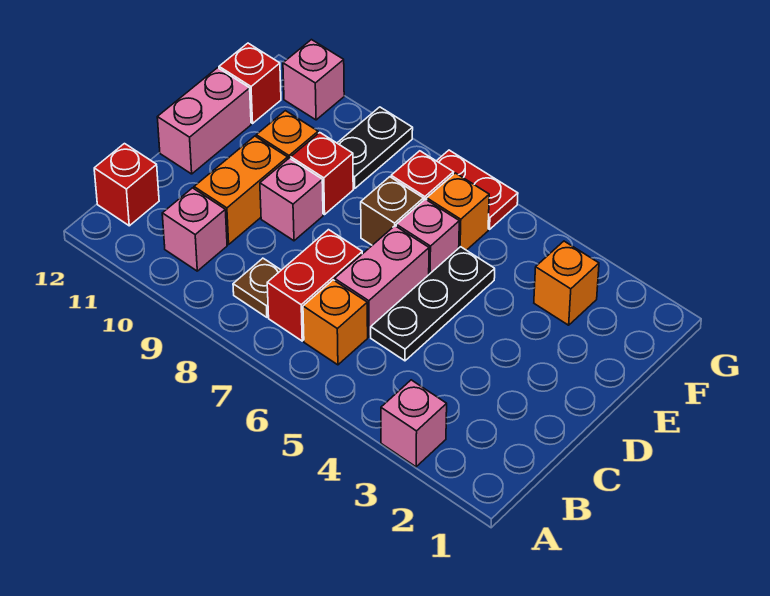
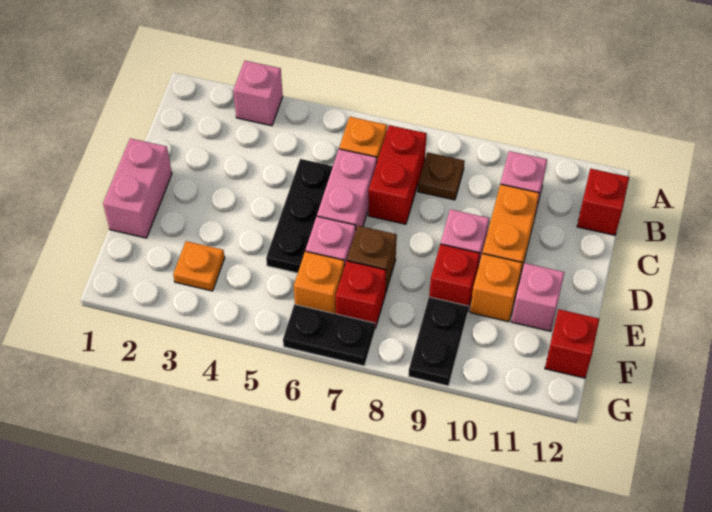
pink brick D12:E12 level 1 -> pink brick D1:E1 level 1
orange brick F3 level 1 -> orange plate F3 level 1
red plate G6:G7 level 1 -> black plate G6:G7 level 1
pink brick G11 level 1 -> pink brick E11 level 1

